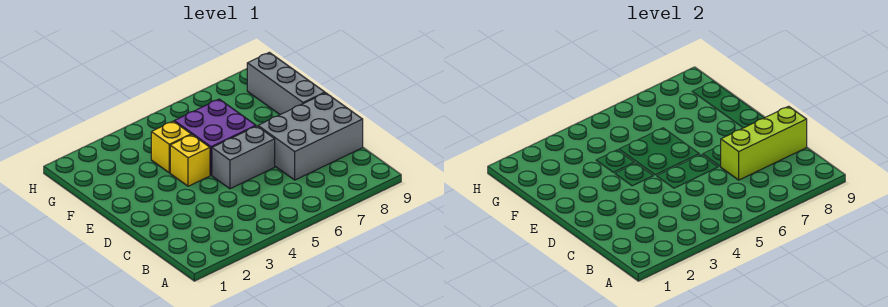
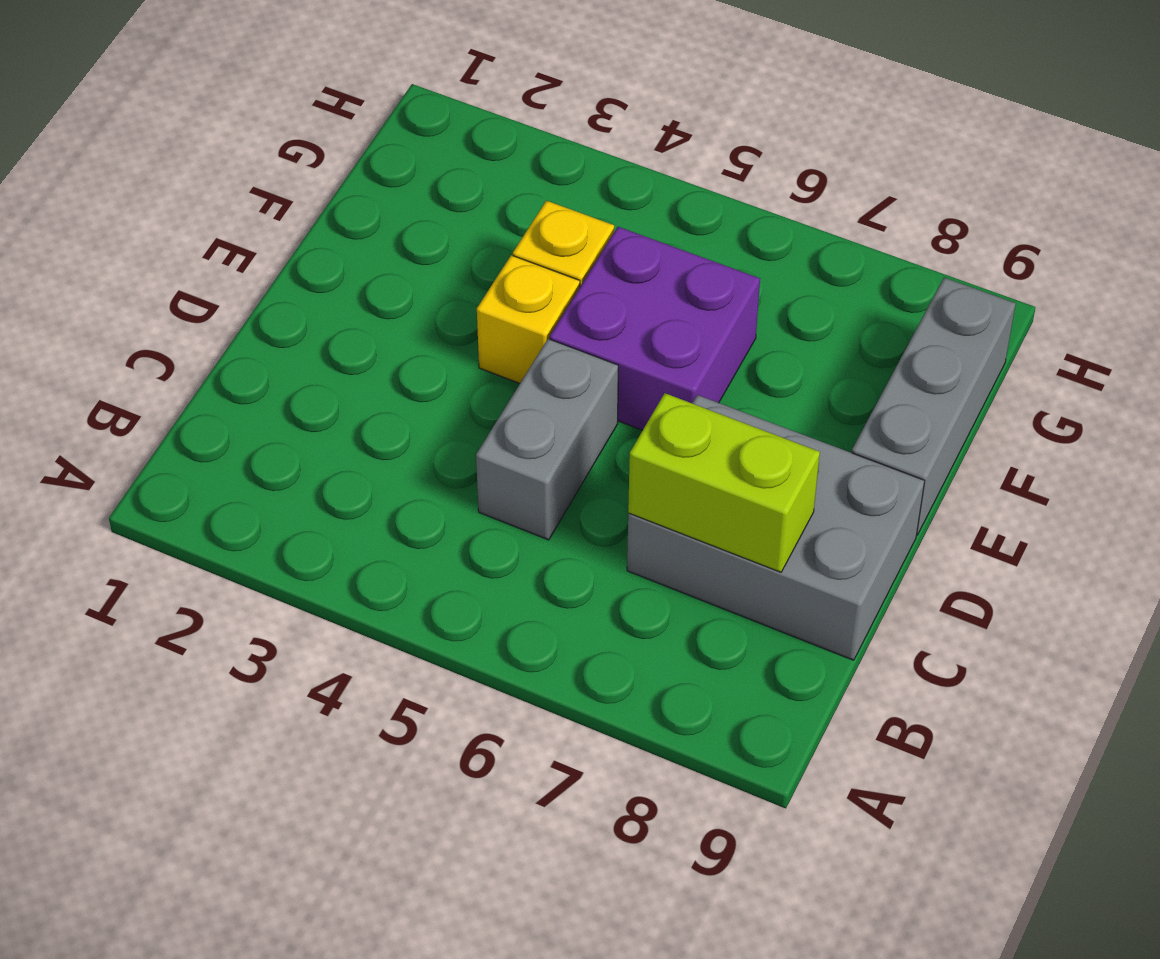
lime brick C7:C9 level 2 -> lime brick C7:C8 level 2
grey brick D5:D6 level 1 -> grey brick C5:D5 level 1

